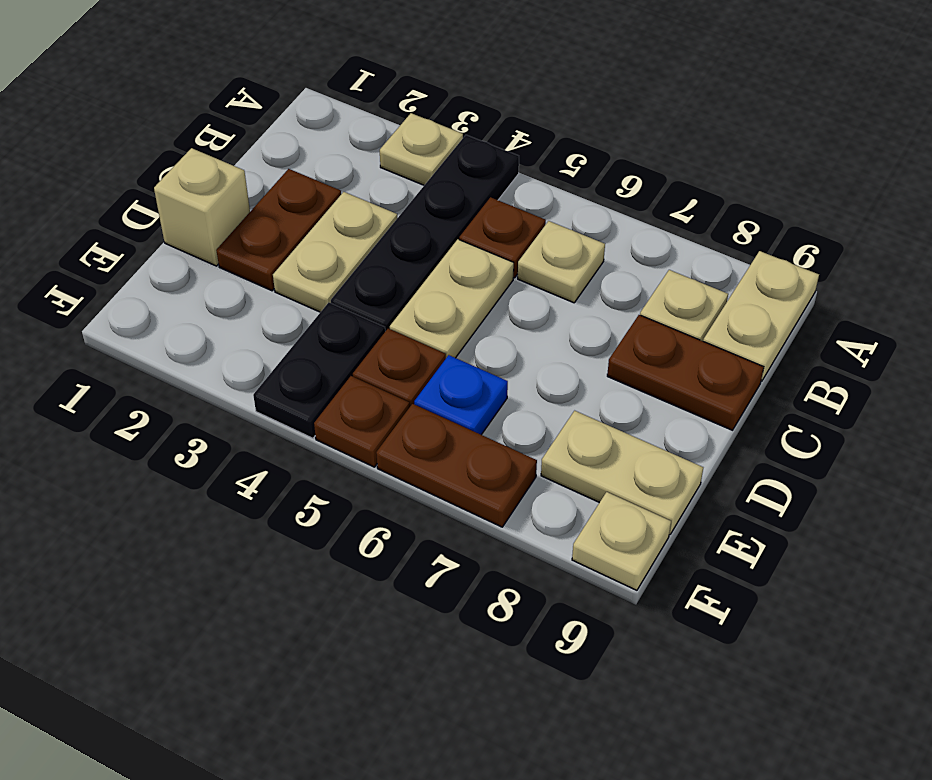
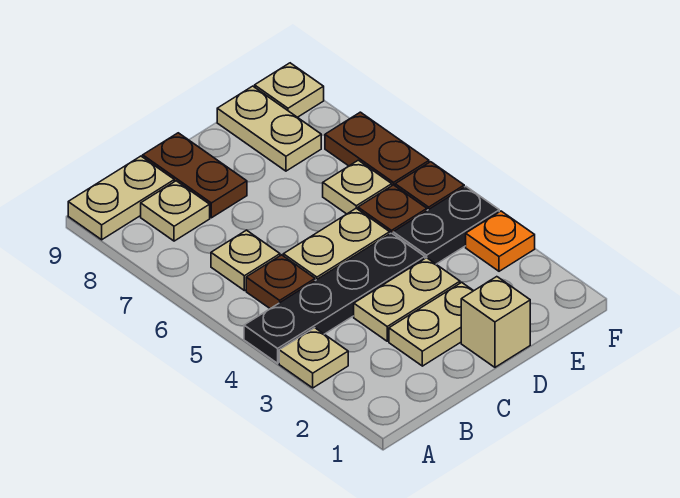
brown plate C2:D2 level 1 -> tan plate C2:D2 level 1
blue plate E6 level 1 -> tan plate E6 level 1
none -> orange plate F3 level 1

